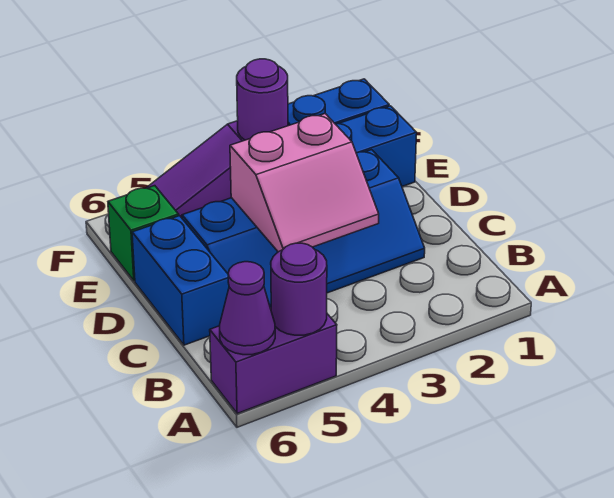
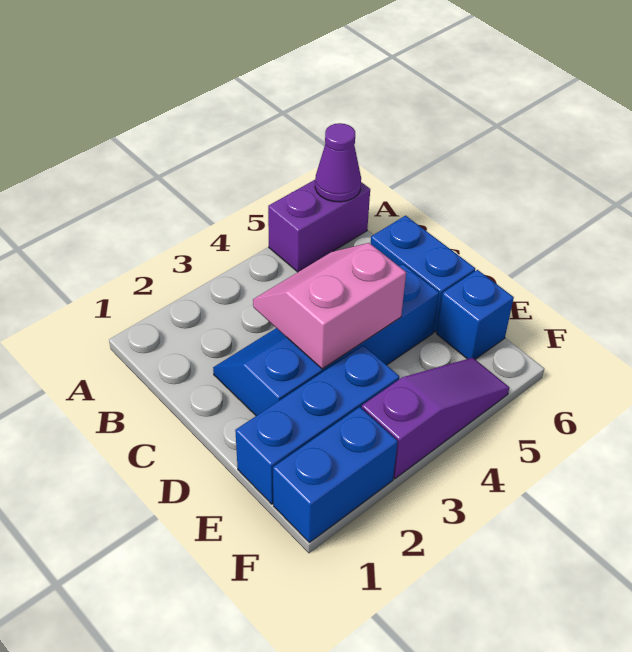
purple round brick A5 level 2 -> none
green brick E6 level 1 -> blue brick E6 level 1
purple round brick F3 level 2 -> none

